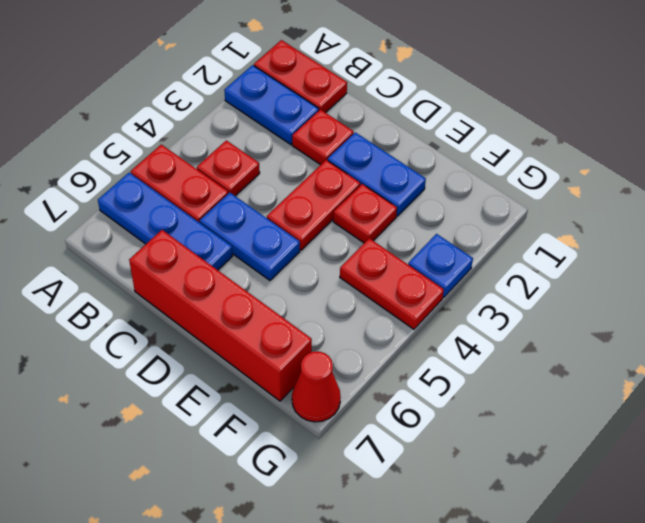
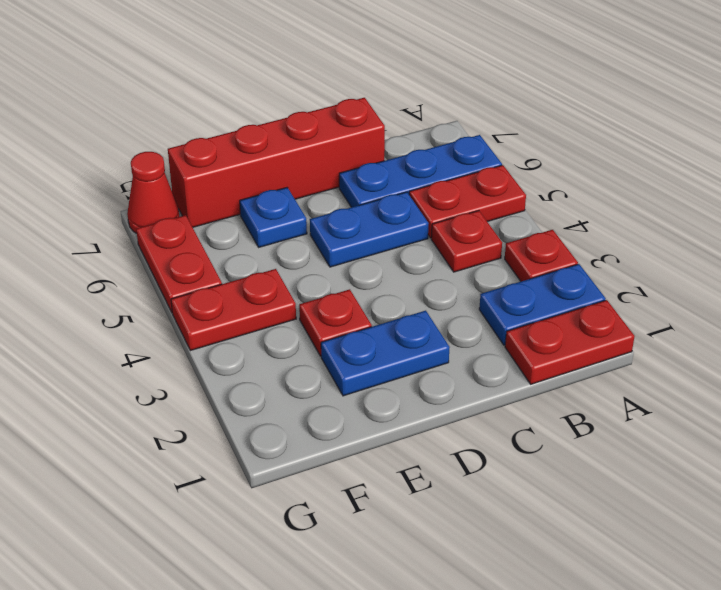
red plate C2 level 1 -> red plate A3 level 1
red plate D3:D4 level 1 -> red plate G5:G6 level 1
blue plate G3 level 1 -> blue plate E6 level 1

